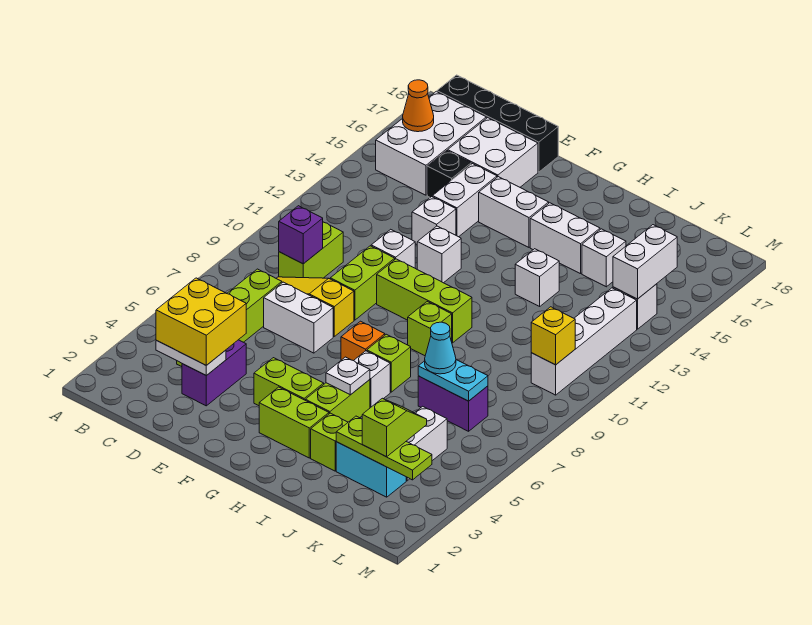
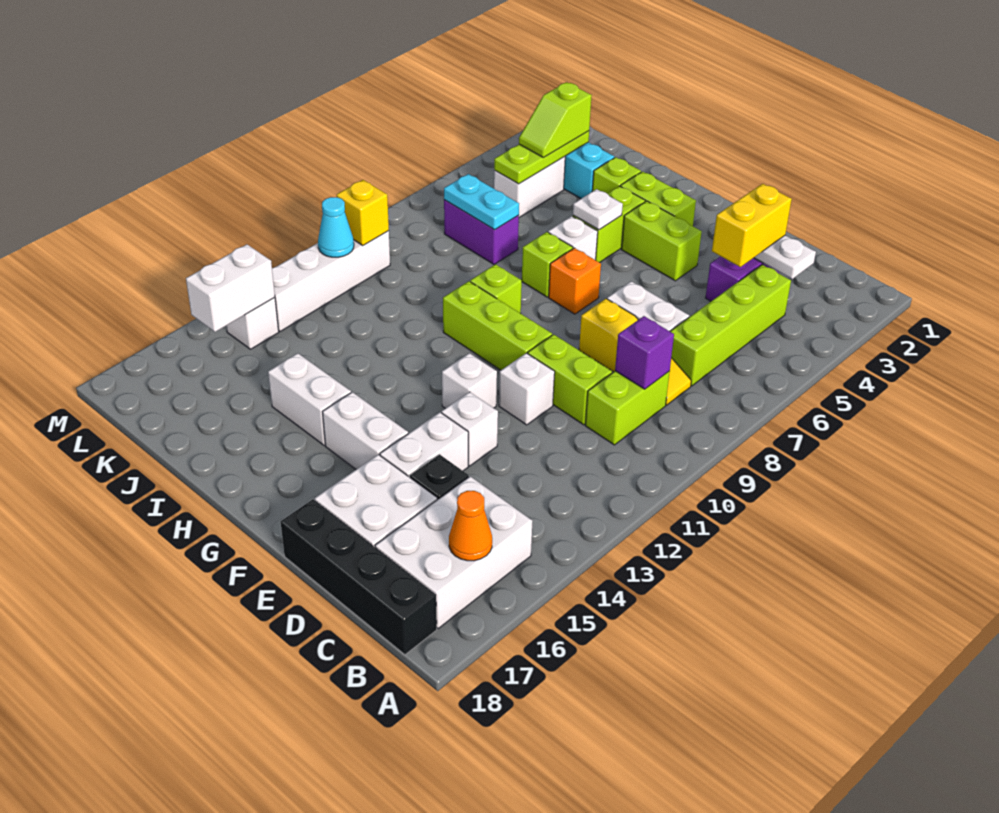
yellow brick C3:D4 level 3 -> yellow brick D3:D4 level 3
lime brick E9:E10 level 1 -> lime brick D10:E10 level 1
white brick I13 level 1 -> none
lime plate J3:L3 level 2 -> lime plate K3:K5 level 2
cyan cone J7 level 3 -> cyan cone L11 level 2
white brick J15 level 1 -> none

